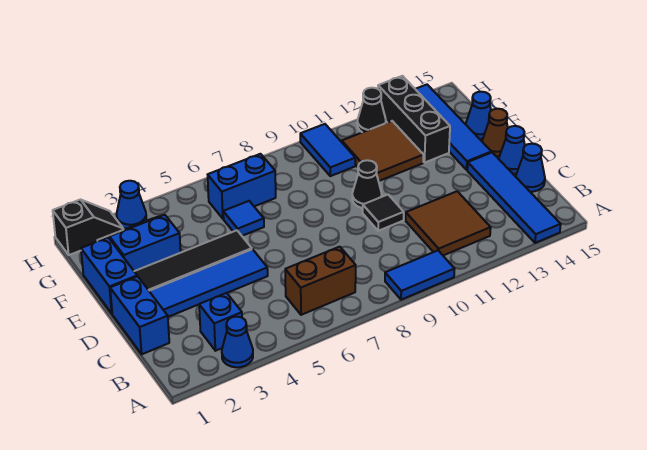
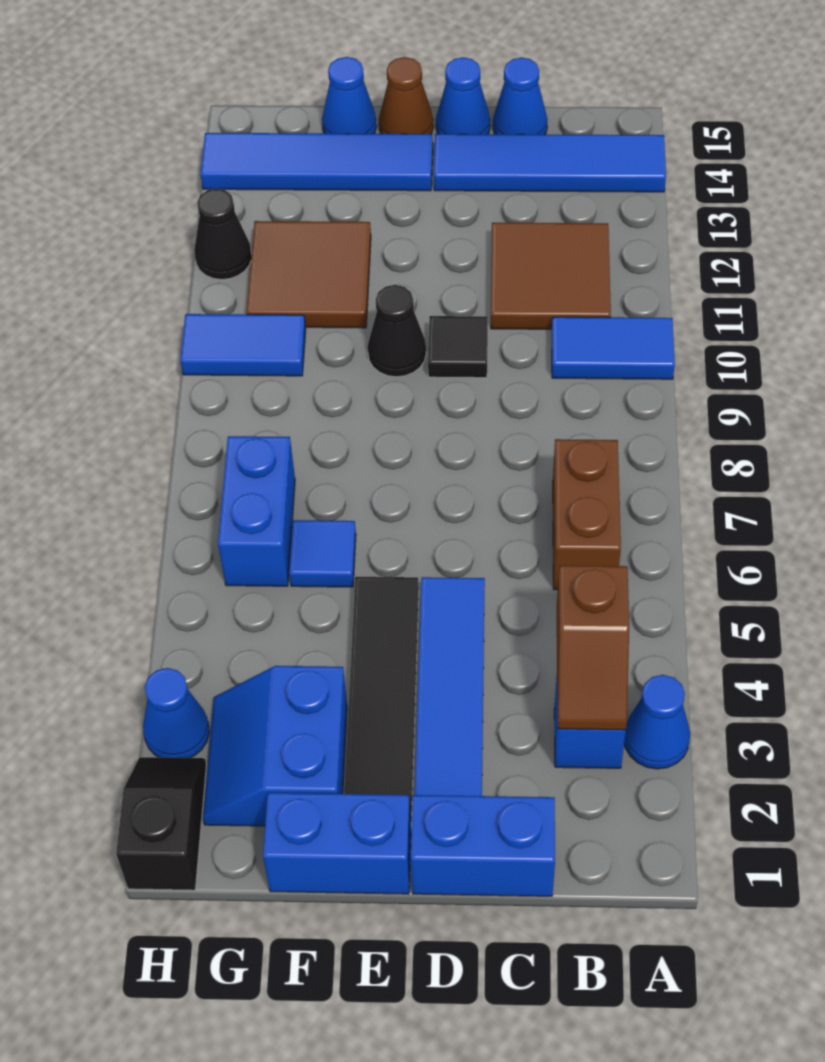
blue tile A9:A10 level 1 -> blue tile A10:B10 level 1
none -> brown slope B3:B4 level 2 top 4
black brick F13:H13 level 1 -> none

